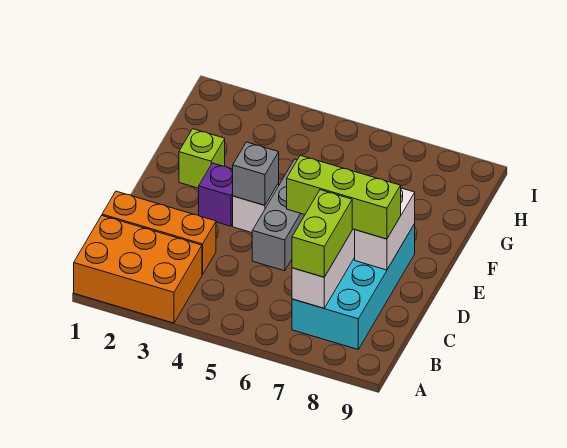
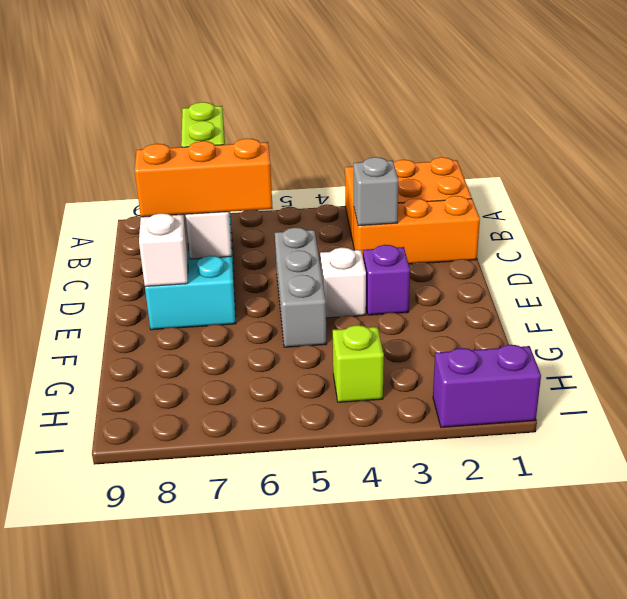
lime brick D6:D8 level 3 -> orange brick D6:D8 level 3
grey brick E4 level 2 -> grey brick C3 level 2
lime brick F2 level 1 -> lime brick H4 level 1
none -> purple brick I1:I2 level 1

